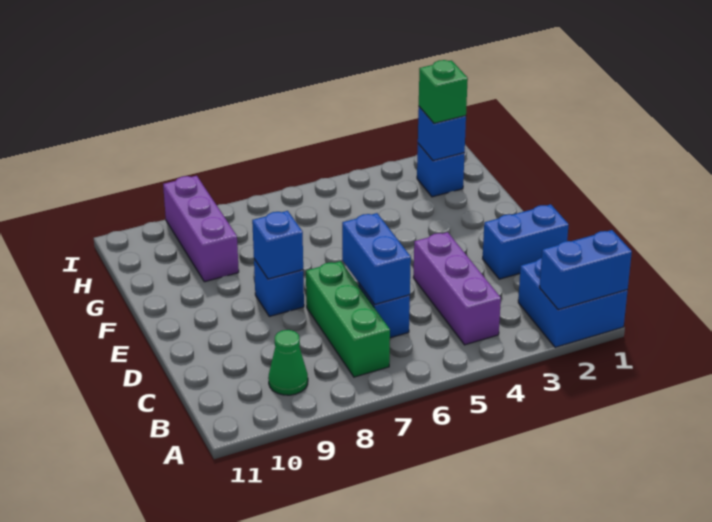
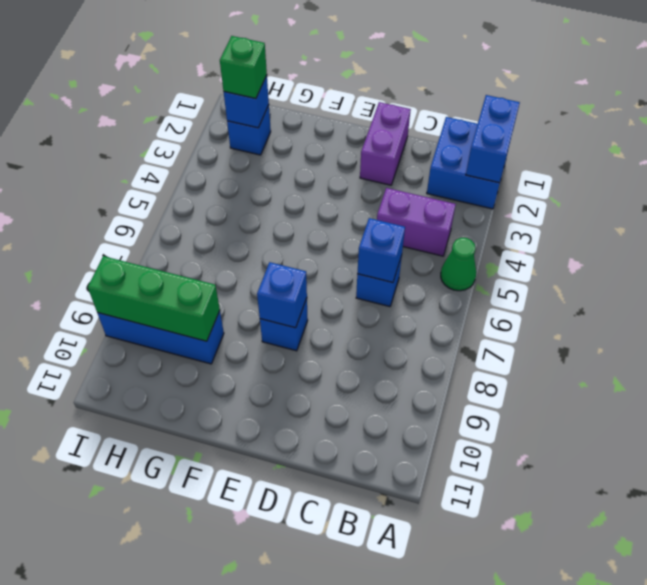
purple brick B4:D4 level 1 -> purple brick B4:C4 level 1
green brick B7:D7 level 1 -> green brick G9:I9 level 2
green cone B9 level 1 -> green cone A5 level 1
blue brick C6:D6 level 2 -> blue brick C6 level 2
blue brick D1:D2 level 1 -> purple brick D1:D2 level 1
purple brick G9:I9 level 1 -> blue brick G9:I9 level 1

